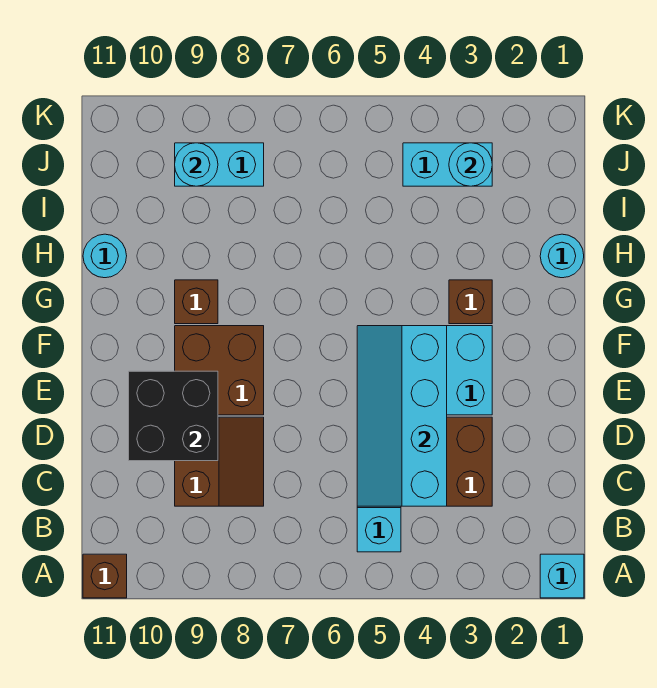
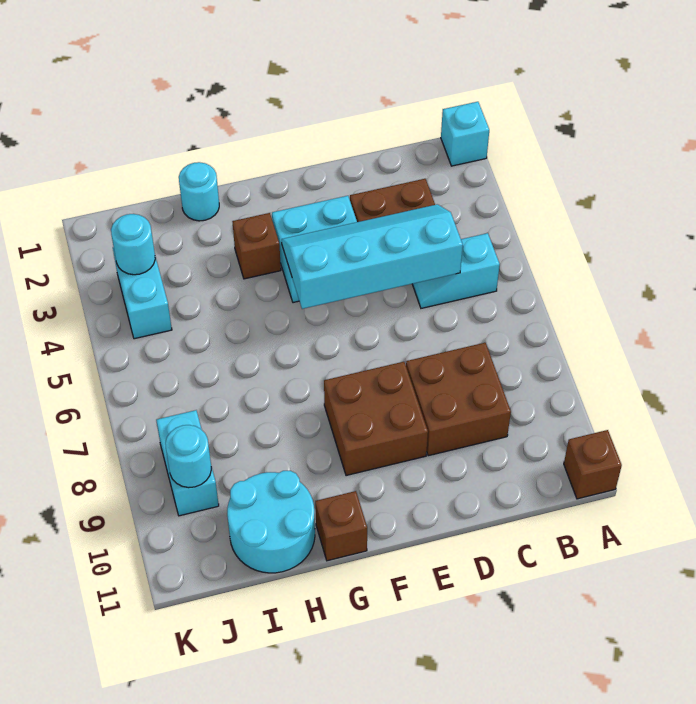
cyan slope C4:F5 level 2 top 4 -> cyan slope C4:F5 level 2 top 5
brown slope C8:D9 level 1 top 9 -> brown brick C8:D9 level 1
black brick D9:E10 level 2 -> none
brown brick G9 level 1 -> brown brick G11 level 1
cyan round brick H11 level 1 -> cyan round brick H10:I11 level 1

